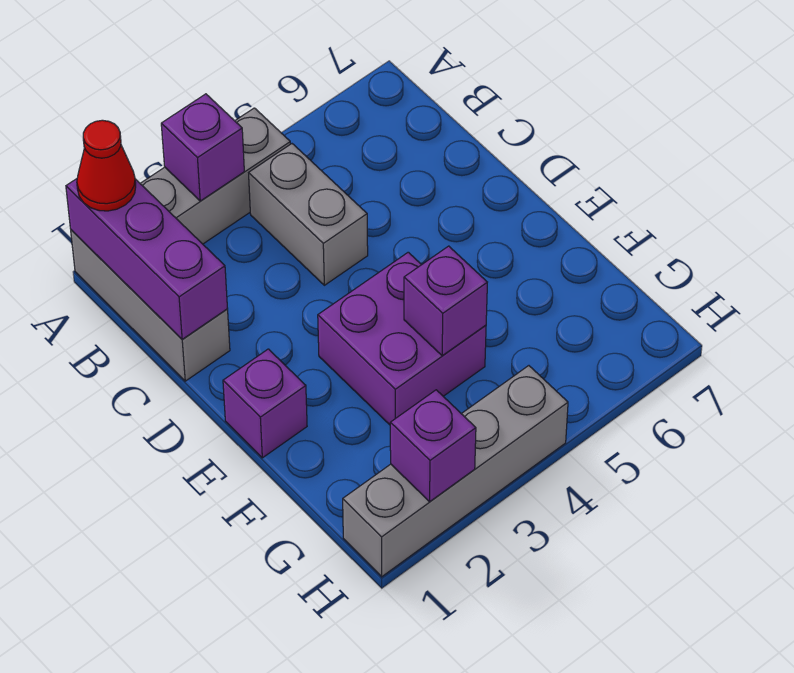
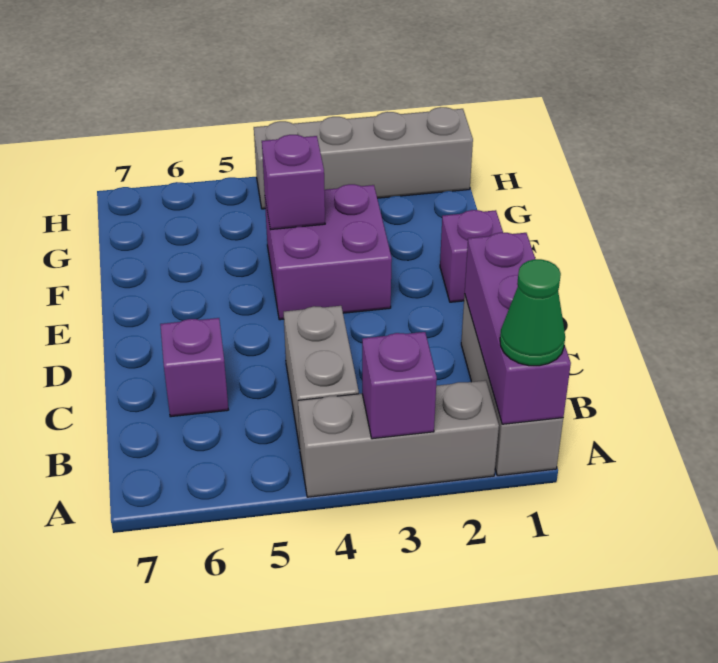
red cone A1 level 3 -> green cone A1 level 3
purple brick H2 level 2 -> purple brick C6 level 1

